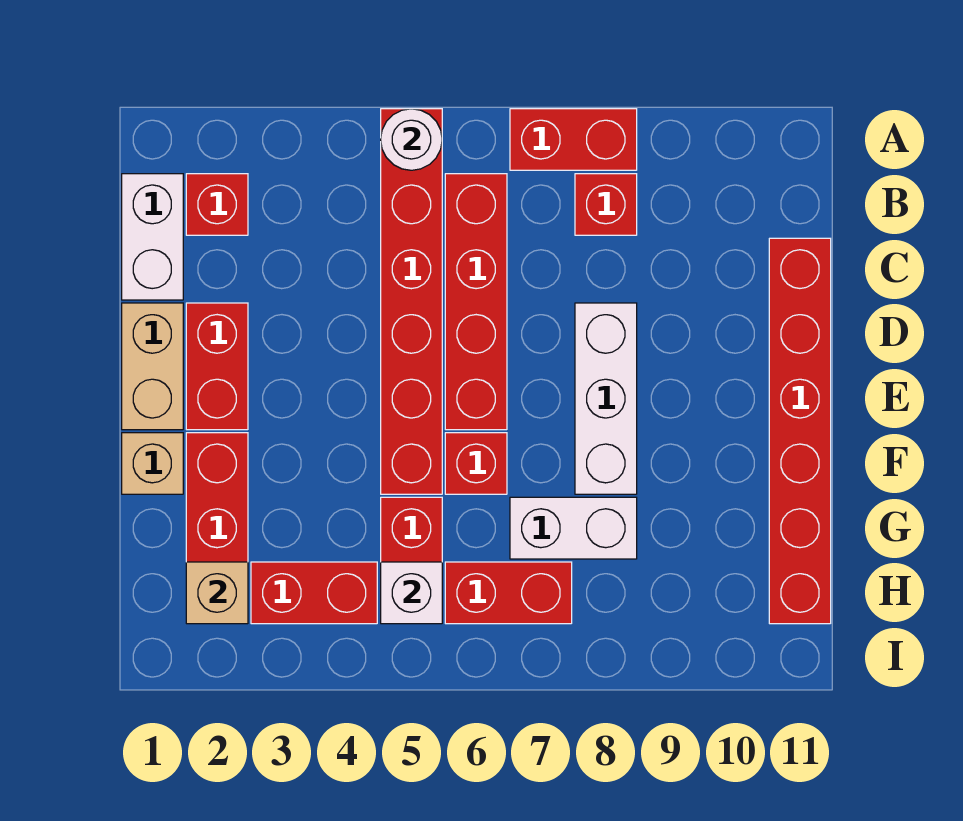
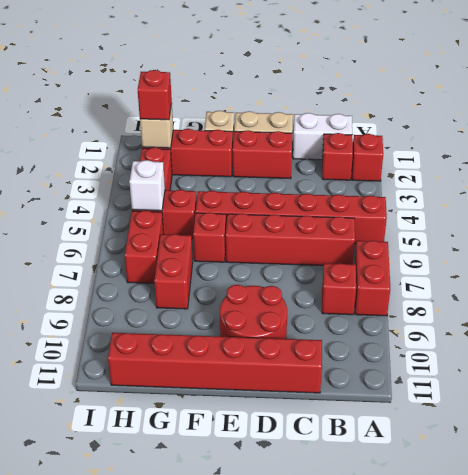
none -> red brick A2 level 1
white round brick A5 level 2 -> none
white brick D8:F8 level 1 -> none
none -> red round brick D9:E10 level 1
white brick G7:G8 level 1 -> red brick G7:G8 level 1
none -> red brick H2 level 3

